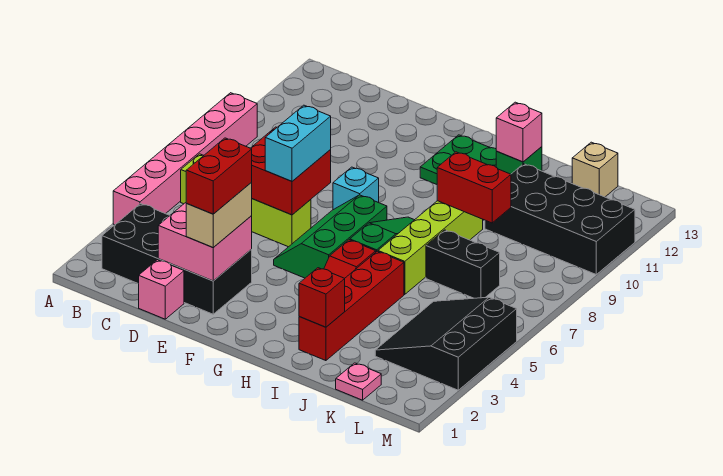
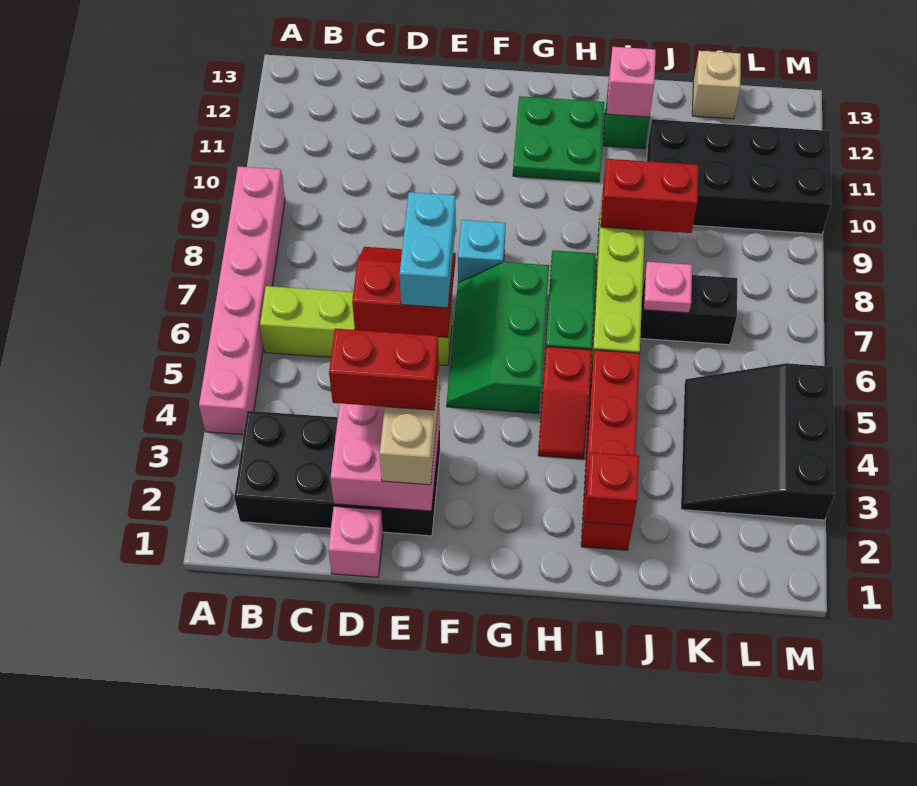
red brick D6:E7 level 2 -> red slope D6:E7 level 2 top 6
red brick E2:E3 level 4 -> red brick D3:E3 level 4
pink plate K1 level 1 -> pink plate J7 level 2

